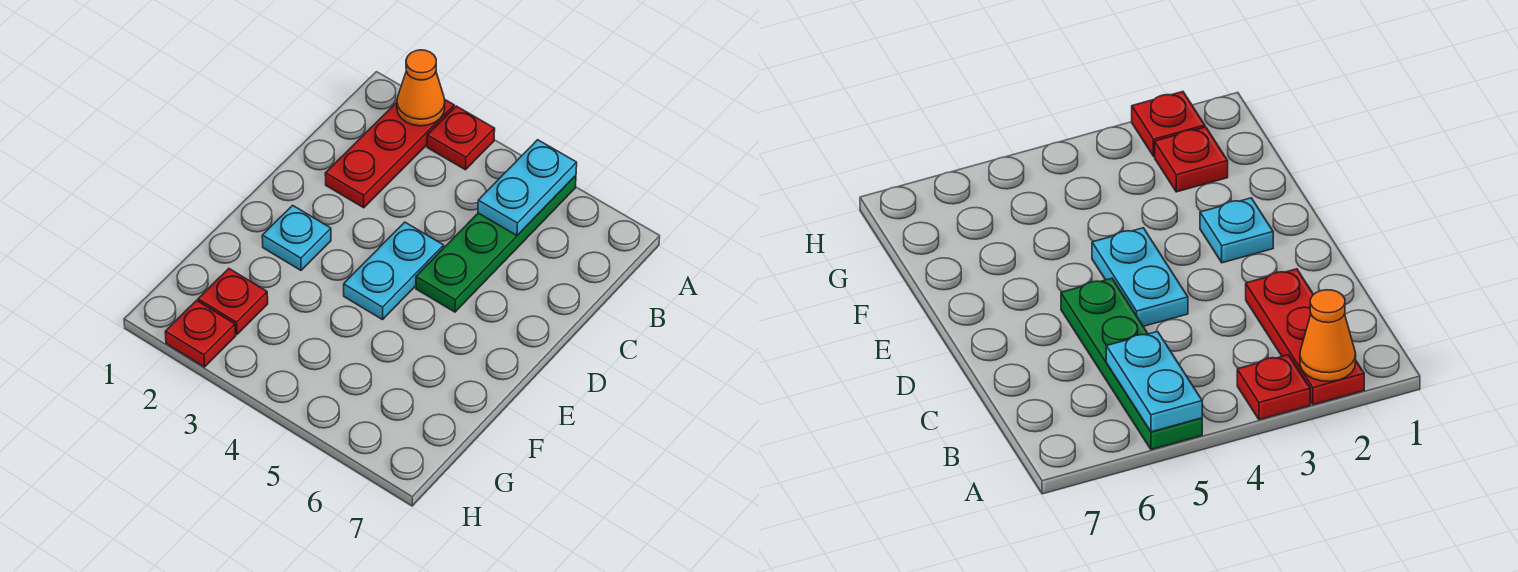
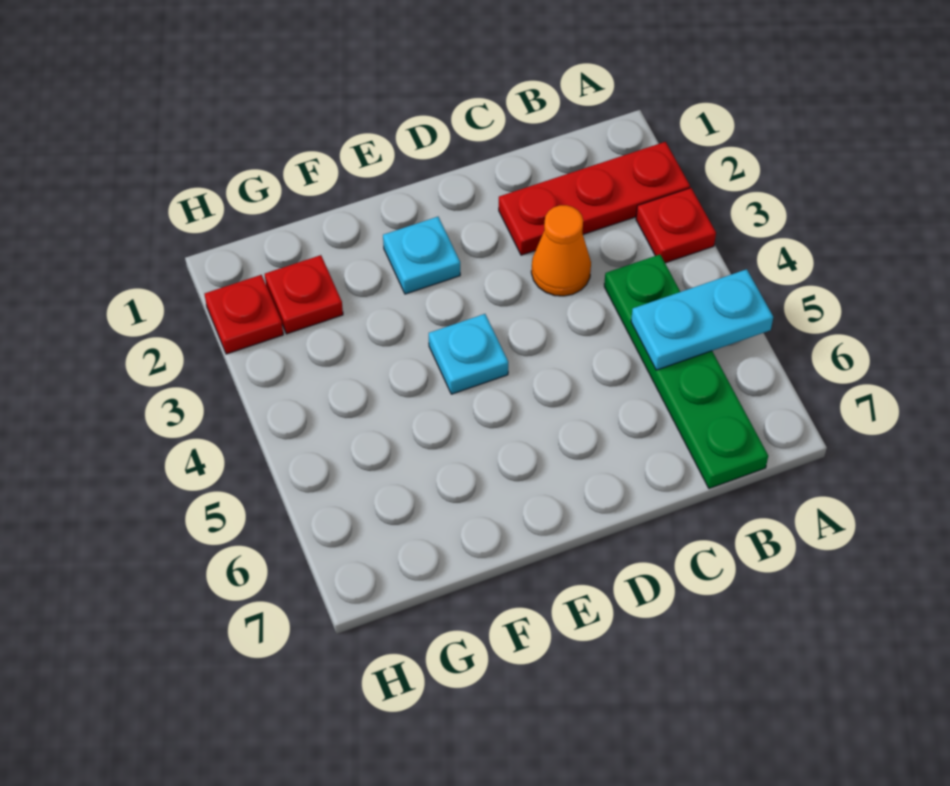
orange cone A2 level 2 -> orange cone C3 level 1
green plate A5:D5 level 1 -> green plate B4:B7 level 1
cyan plate D4:E4 level 1 -> cyan plate E4 level 1

